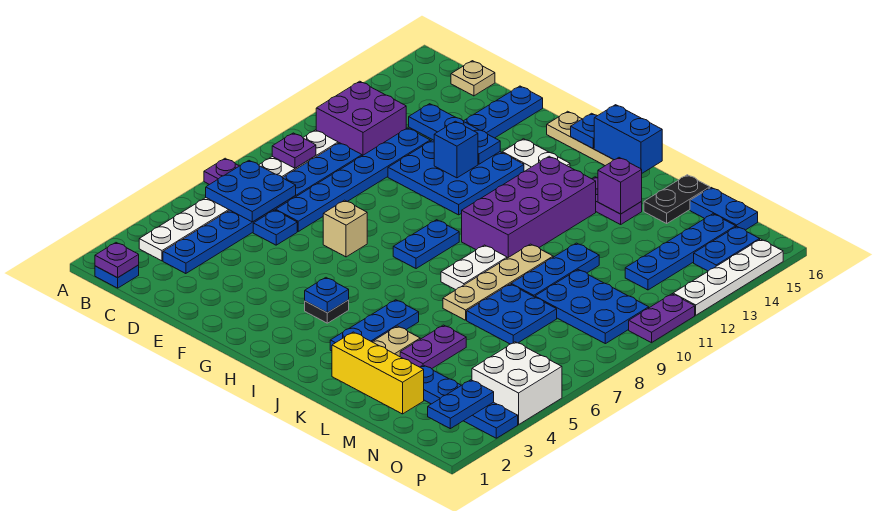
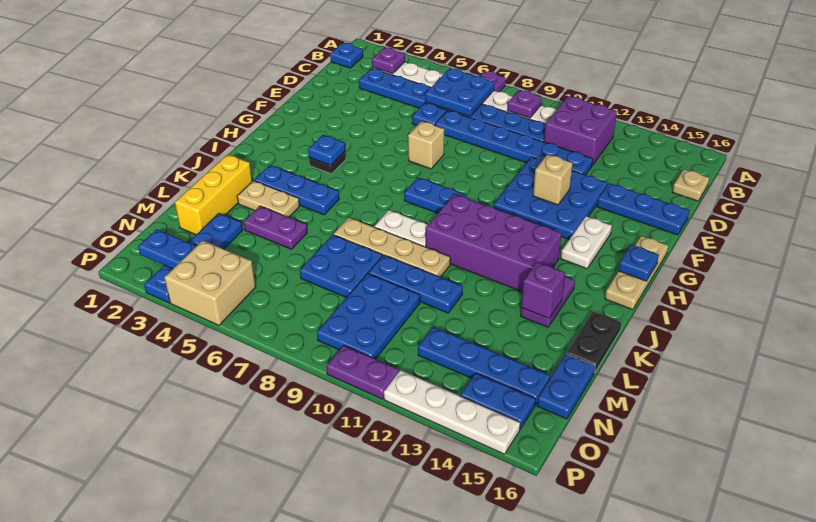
purple plate B1 level 2 -> purple plate B3 level 2
blue plate D13:F13 level 2 -> none
blue brick F12 level 2 -> tan brick F12 level 2
blue brick I16:J16 level 2 -> none
black plate L15:L16 level 1 -> black plate K16:L16 level 1
white brick O4:P5 level 1 -> tan brick O4:P5 level 1

